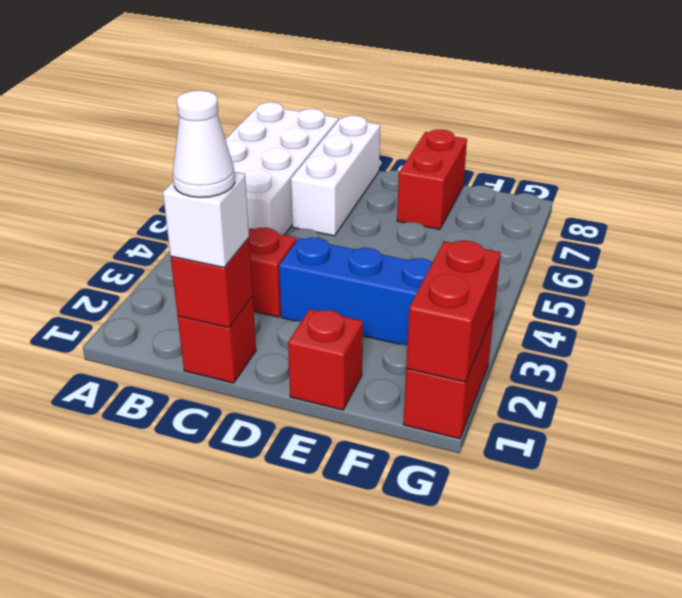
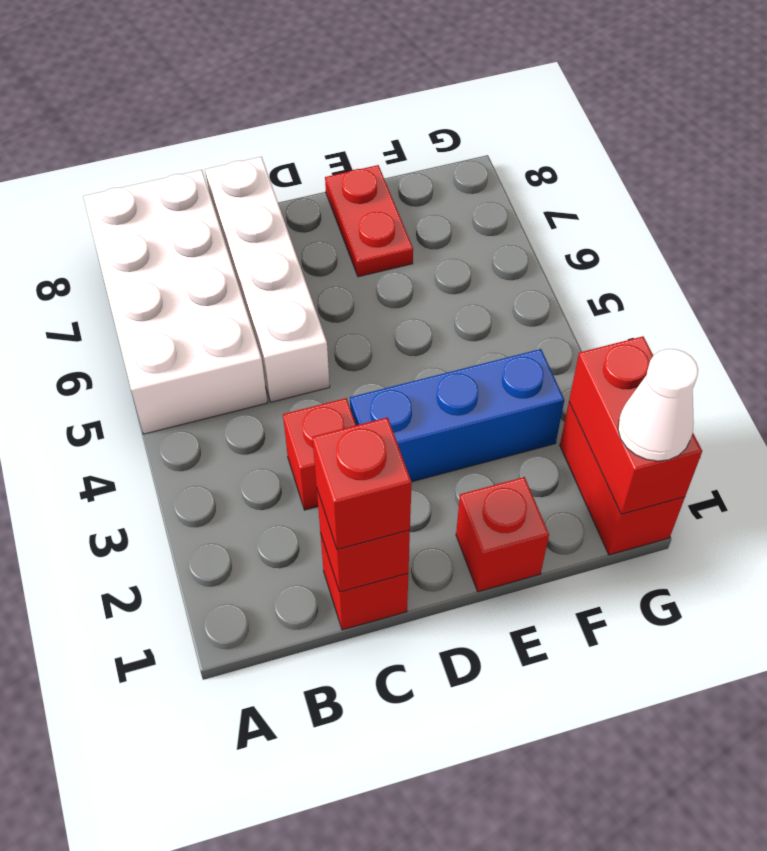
white brick C1 level 3 -> red brick C1 level 3
white cone C1 level 4 -> white cone G1 level 3
white brick C6:C8 level 1 -> white brick C5:C8 level 1
red brick E7:E8 level 1 -> red plate E7:E8 level 1

